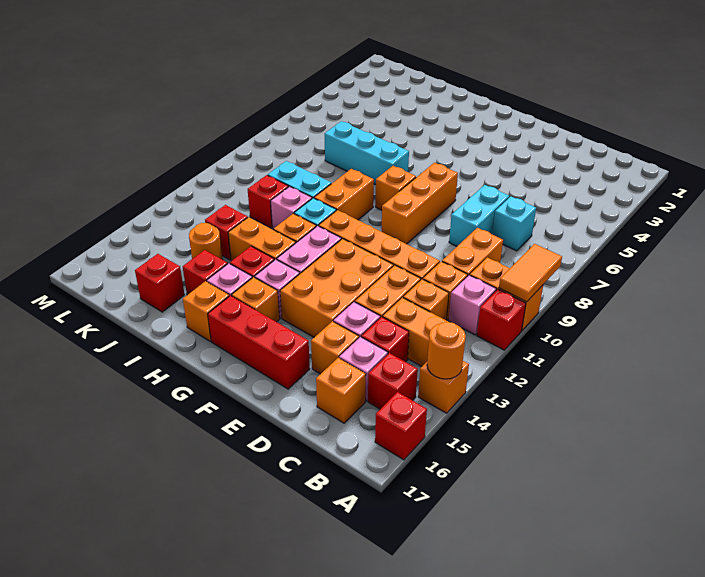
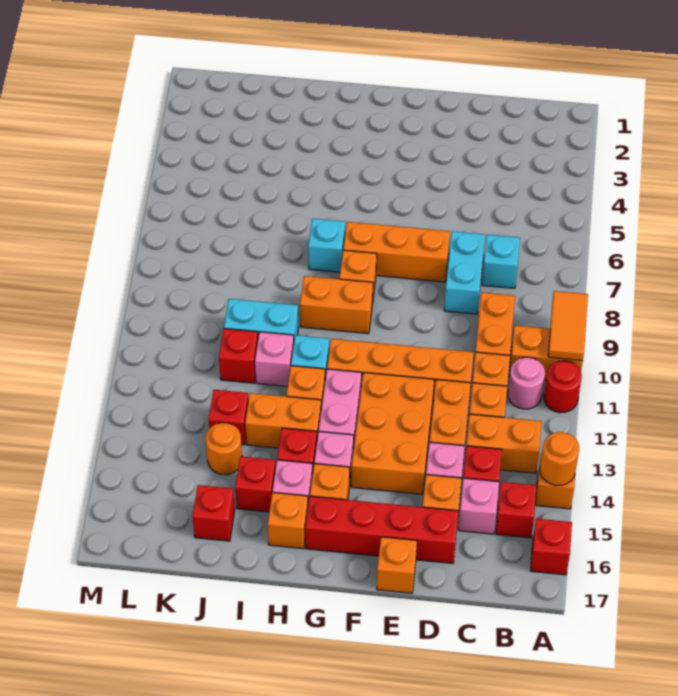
red brick A11 level 1 -> red round brick A11 level 1
pink brick B11 level 1 -> pink round brick B11 level 1
orange brick C16 level 1 -> orange brick E17 level 1
red brick E16:G16 level 1 -> red brick D16:G16 level 1
orange brick F7:F9 level 1 -> orange brick E7:G7 level 1
cyan brick H7:J7 level 1 -> cyan brick H7 level 1
orange brick H9:H10 level 1 -> orange brick G9:H9 level 1

